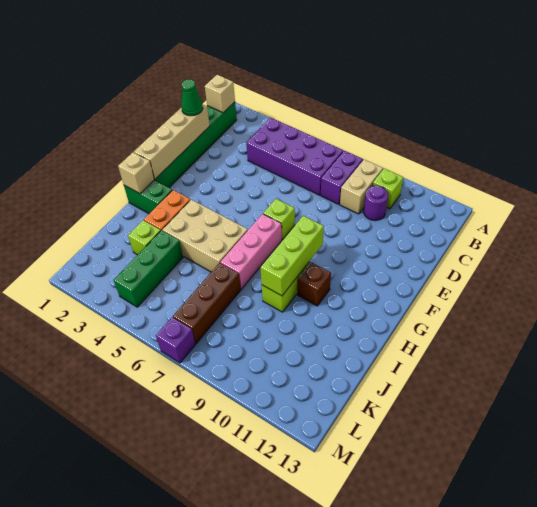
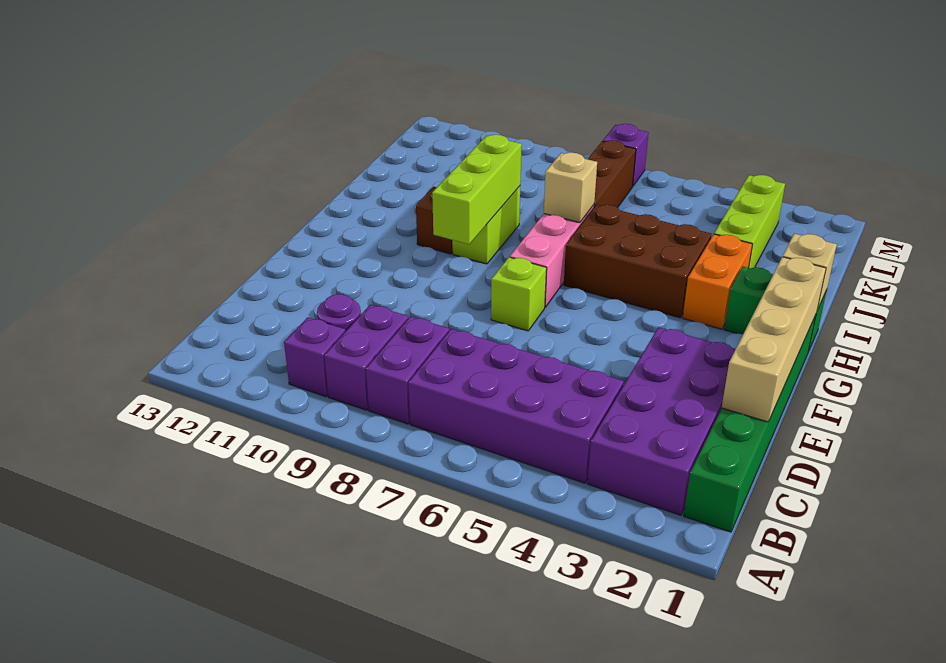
tan brick B1 level 2 -> tan brick I7 level 2
none -> purple brick B2:E3 level 1
tan brick B9:C9 level 1 -> purple brick B9:C9 level 1
lime brick B10 level 1 -> purple brick B10 level 1
green cone D1 level 3 -> none
tan brick H4:I6 level 1 -> brown brick H4:I6 level 1
lime brick J3 level 1 -> lime brick J3:L3 level 1
green brick J4:L4 level 1 -> none

